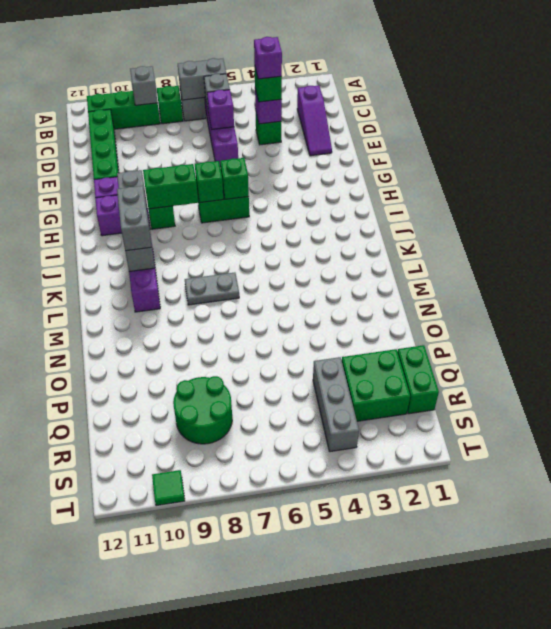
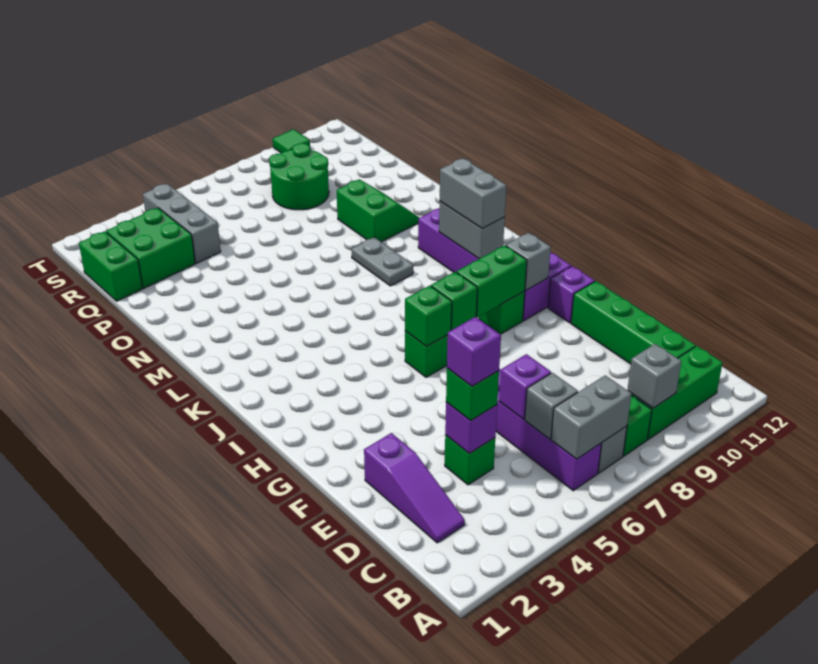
purple slope C2:E2 level 1 top C -> purple slope C2:E2 level 1 top E
grey plate L7:L8 level 1 -> grey plate L8:M8 level 1
none -> green slope N9:O10 level 1 top 9

